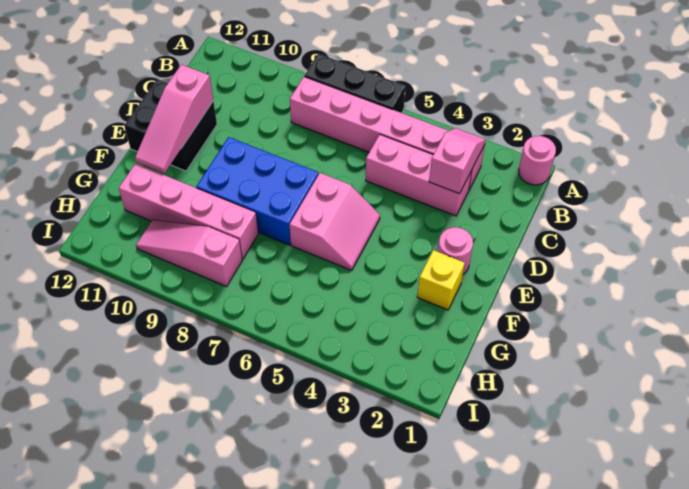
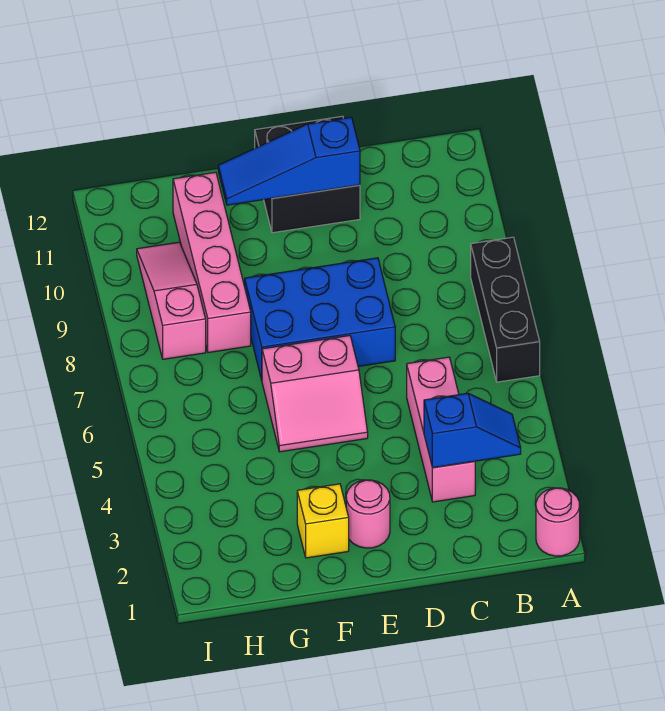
pink brick B3:B8 level 1 -> none
pink slope B3:C3 level 2 top C -> blue slope B3:C3 level 2 top C
pink slope D11:F11 level 2 top D -> blue slope D11:F11 level 2 top D
blue brick E7:F9 level 1 -> blue brick D7:F8 level 1

